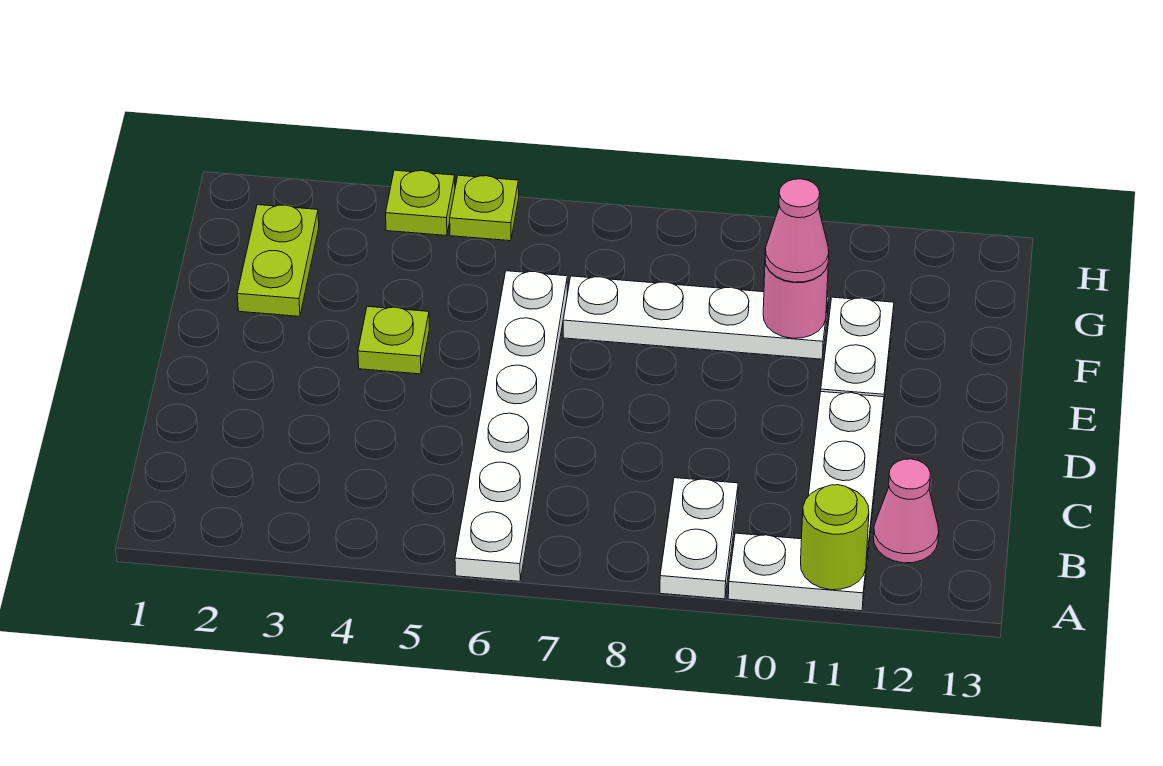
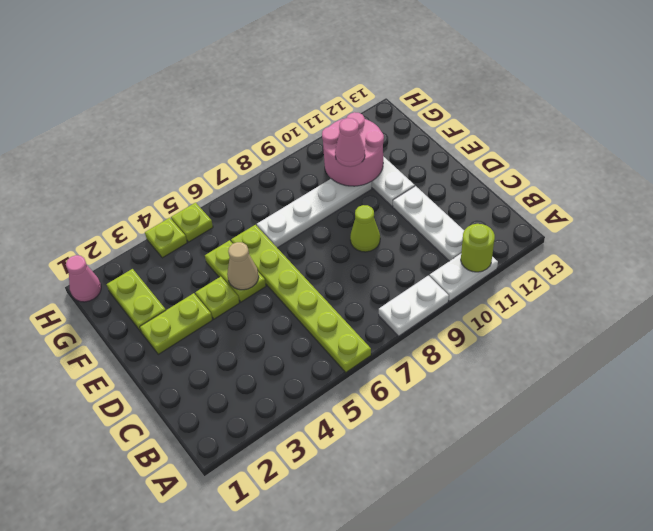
white plate A6:F6 level 1 -> lime plate A6:F6 level 1
white plate A9:B9 level 1 -> white plate A8:A9 level 1
pink cone B12 level 1 -> pink cone H1 level 1
none -> lime cone D9 level 1
none -> lime plate E2:E3 level 1
none -> lime plate E5:F5 level 1
none -> tan cone E5 level 2
pink round brick F10 level 2 -> pink round brick F10:G11 level 2

